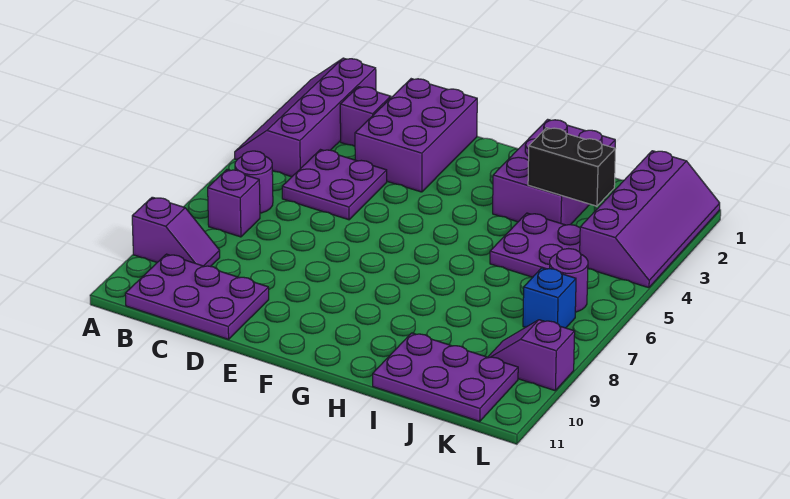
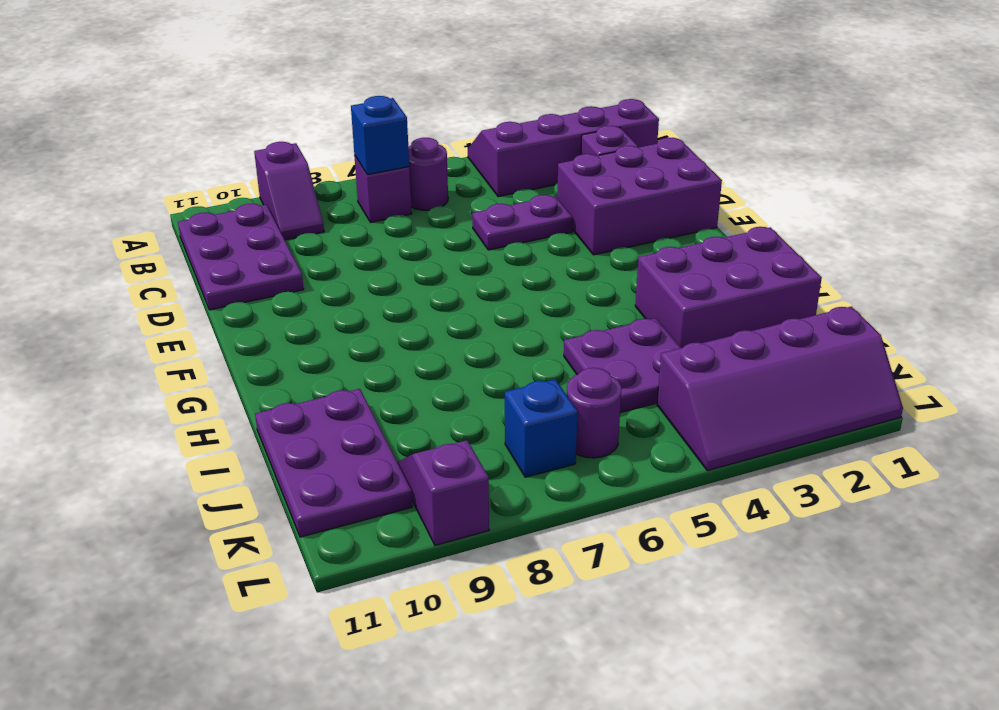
none -> blue brick B7 level 2
purple plate C4:D5 level 1 -> purple plate D4:D5 level 1
black brick I3:J3 level 2 -> none

